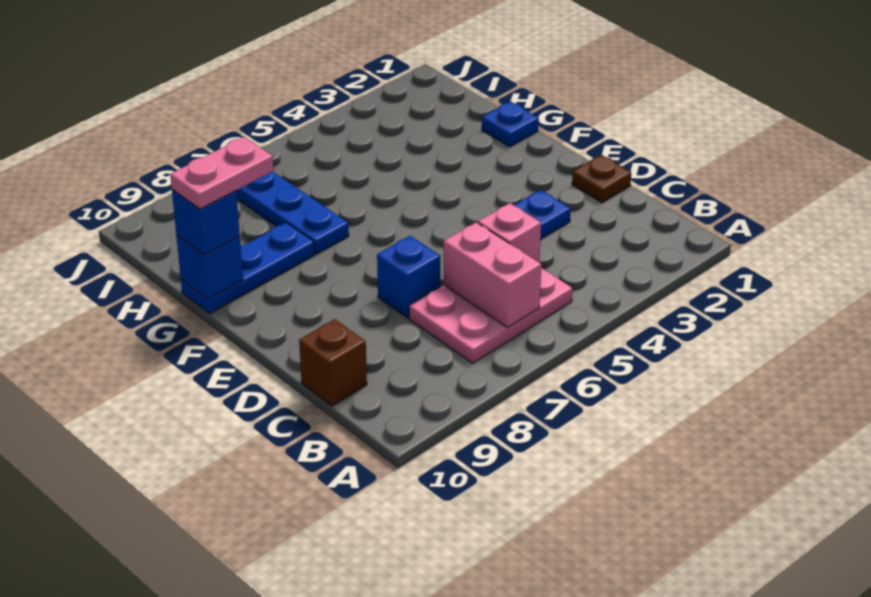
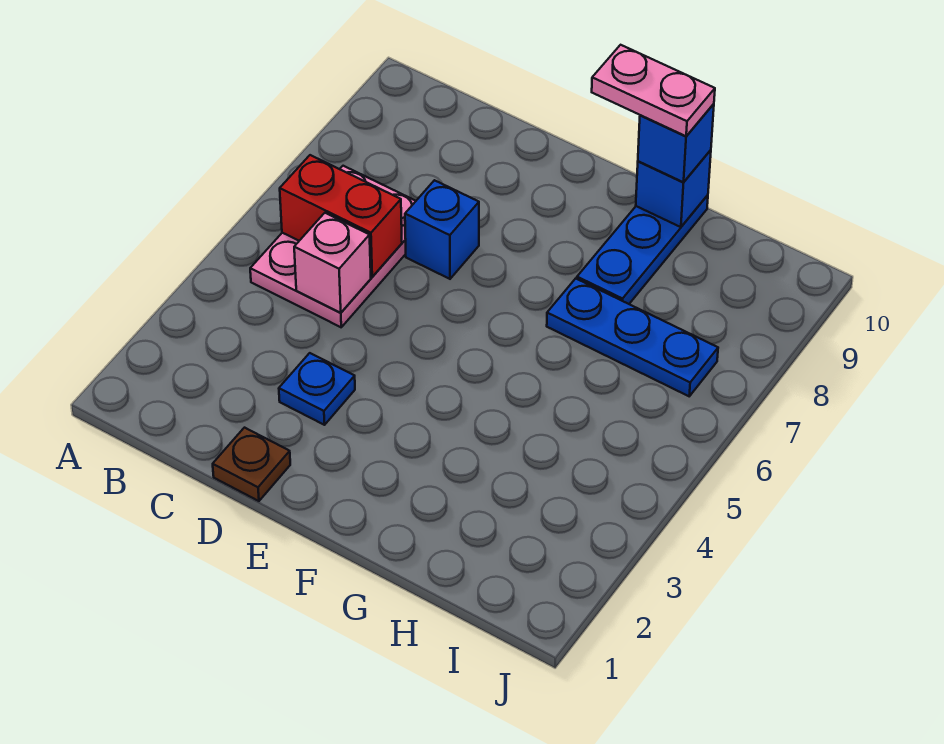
pink brick B6:C6 level 2 -> red brick B6:C6 level 2
brown brick C10 level 1 -> none
blue plate G1 level 1 -> none
pink plate G9:G10 level 4 -> pink plate F10:G10 level 4

